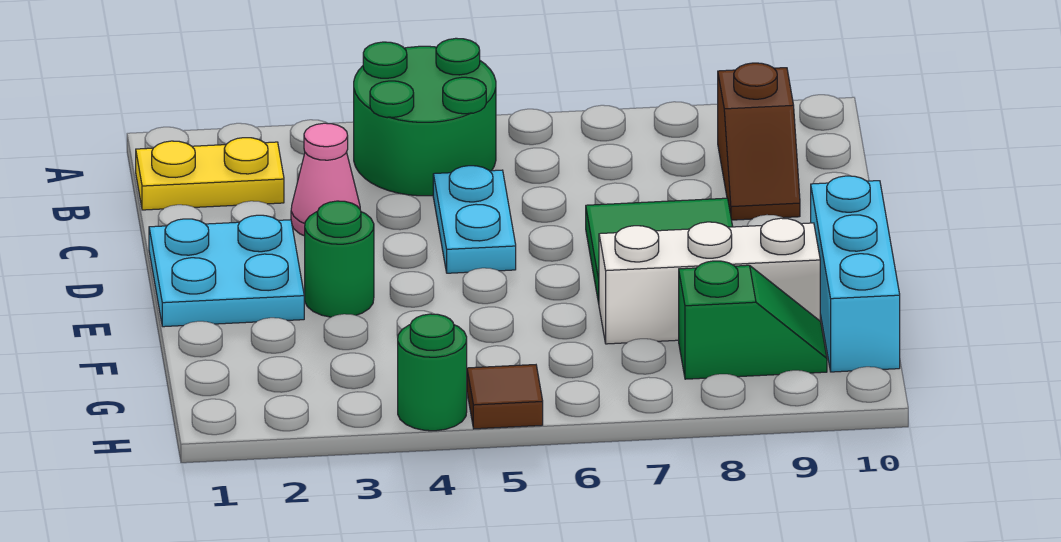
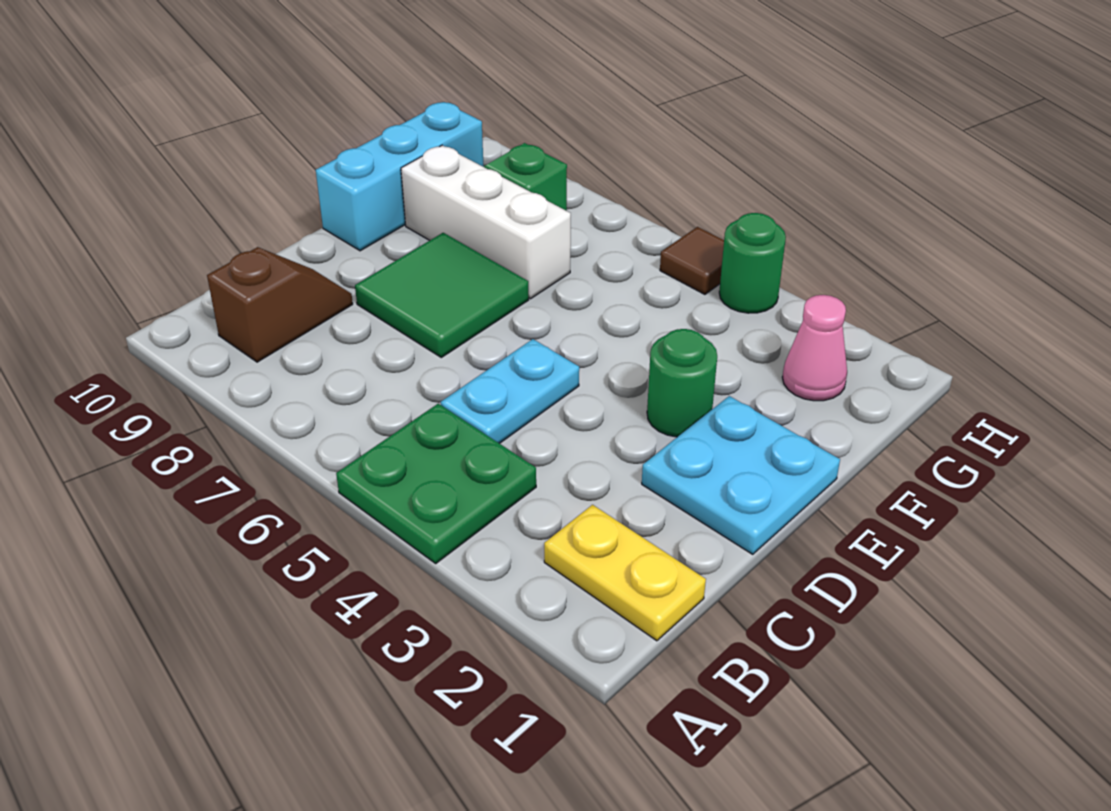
green round brick A4:B5 level 1 -> green plate A4:B5 level 1
pink cone C3 level 1 -> pink cone G2 level 1

